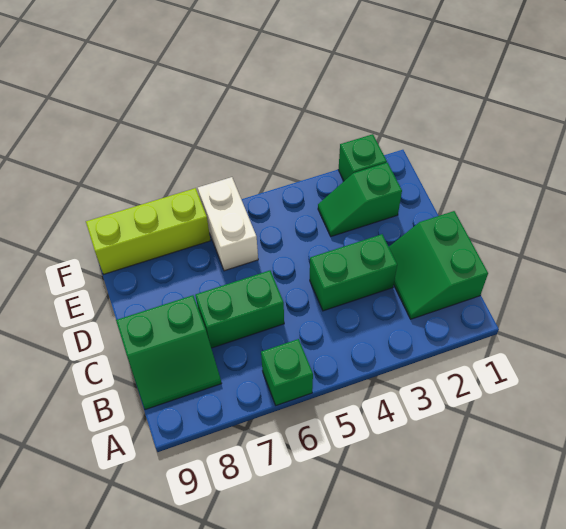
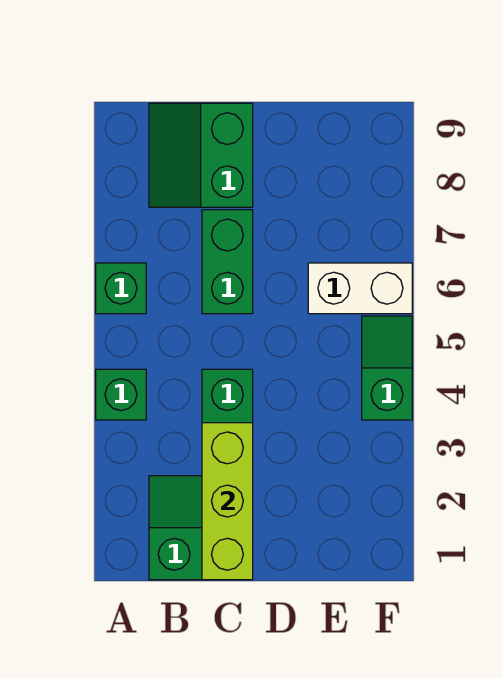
green slope E2:E3 level 1 top 2 -> green slope F4:F5 level 1 top 4
green brick F2 level 1 -> green brick A4 level 1
lime brick F7:F9 level 1 -> lime brick C1:C3 level 2

